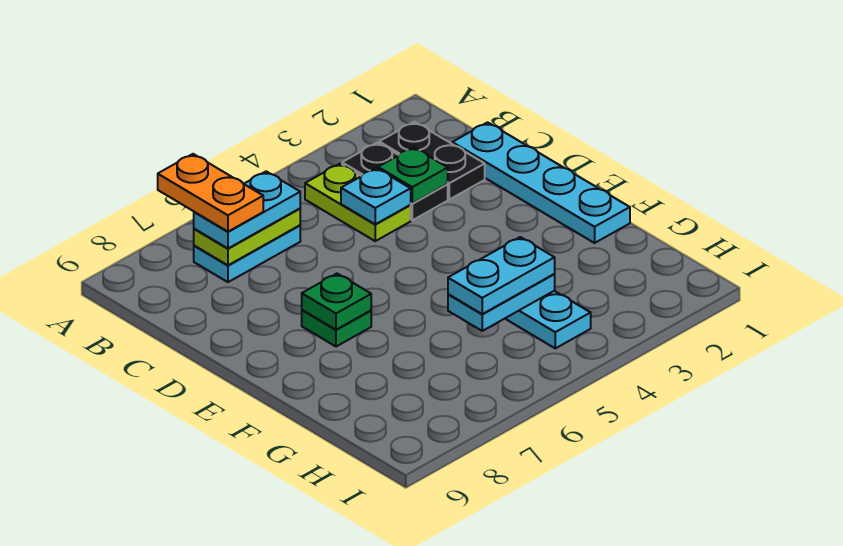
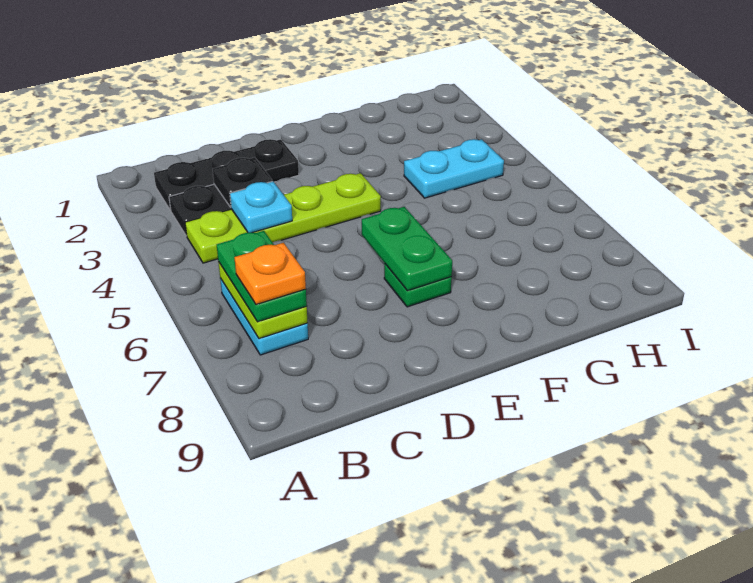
orange plate A7:B7 level 4 -> orange plate B7 level 4
black plate B2:C2 level 1 -> black plate B2:D2 level 1
lime plate B4:C4 level 1 -> lime plate B4:E4 level 1
cyan plate B6:B7 level 3 -> green plate B6:B7 level 3
cyan plate C1:F1 level 1 -> none
green plate C3 level 2 -> black plate C3 level 2
green plate E7 level 2 -> green plate E6:E7 level 2
cyan plate G4:G5 level 2 -> none
cyan plate G4:G5 level 3 -> none

